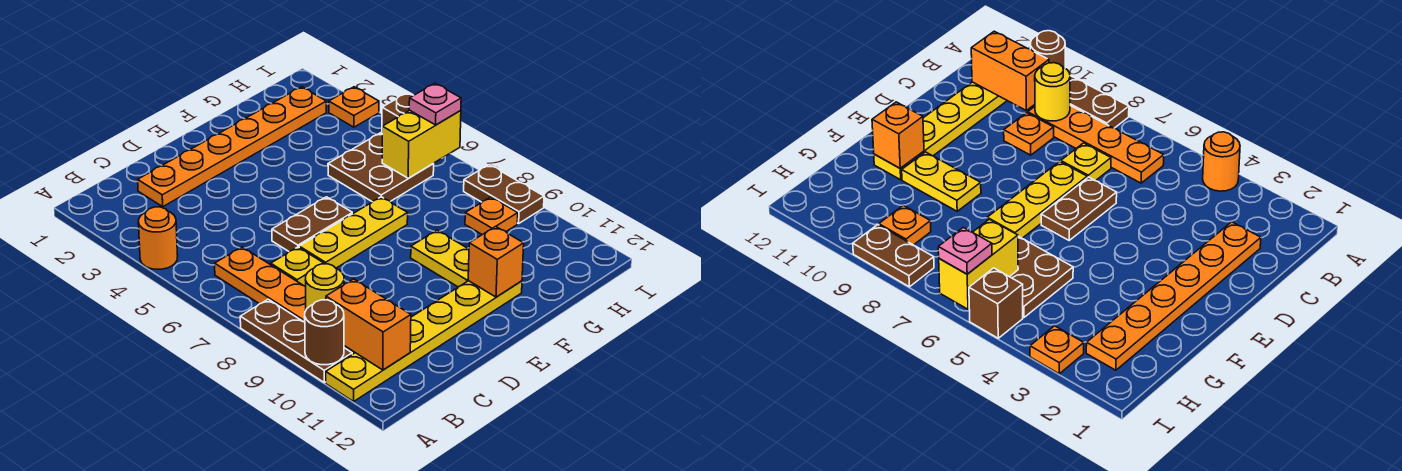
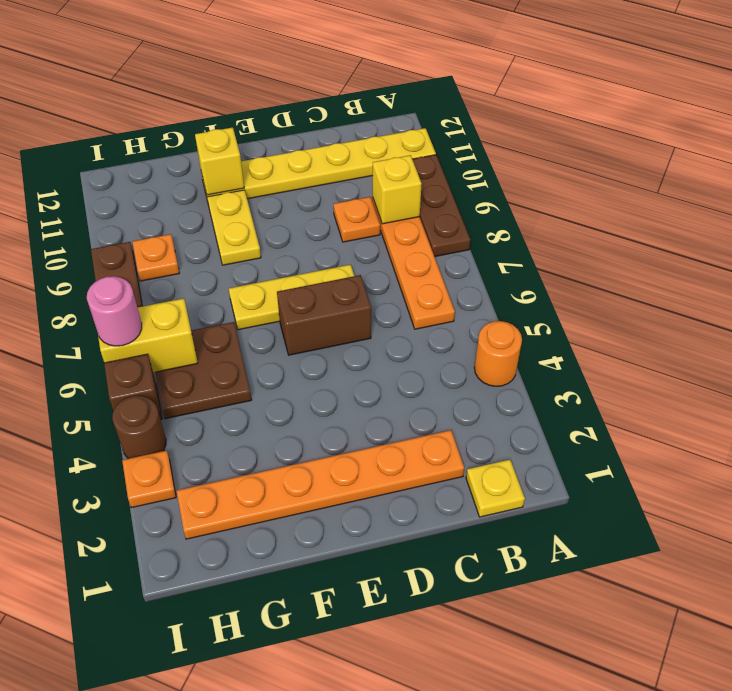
brown round brick A10 level 2 -> brown round brick I4 level 1
yellow round brick B9 level 2 -> yellow brick B9 level 2
orange brick B10:B11 level 2 -> none
yellow plate C7 level 1 -> yellow plate B1 level 1
brown plate D6:E6 level 1 -> brown brick D6:E6 level 1
orange brick F11 level 2 -> yellow brick F11 level 2
pink plate I6 level 3 -> pink round brick I6 level 3

